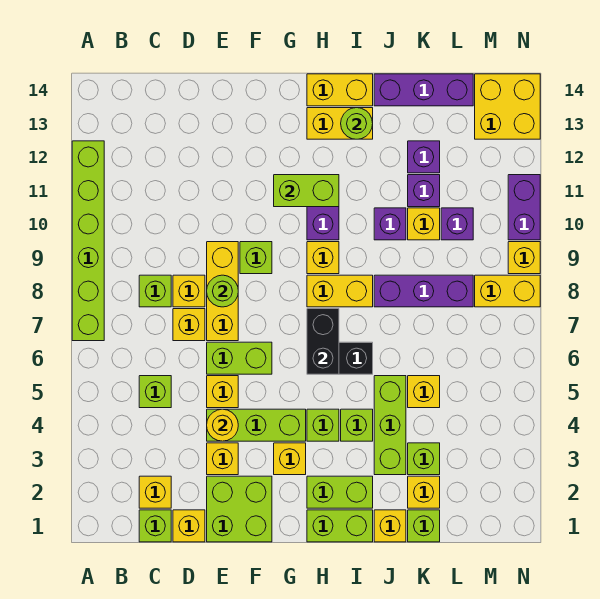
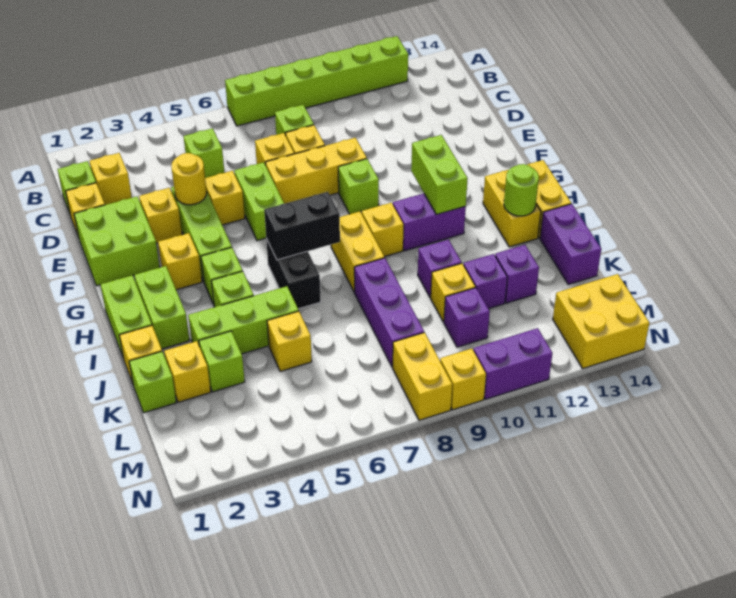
lime round brick E8 level 2 -> none
purple brick J14:L14 level 1 -> purple brick J14:K14 level 1

